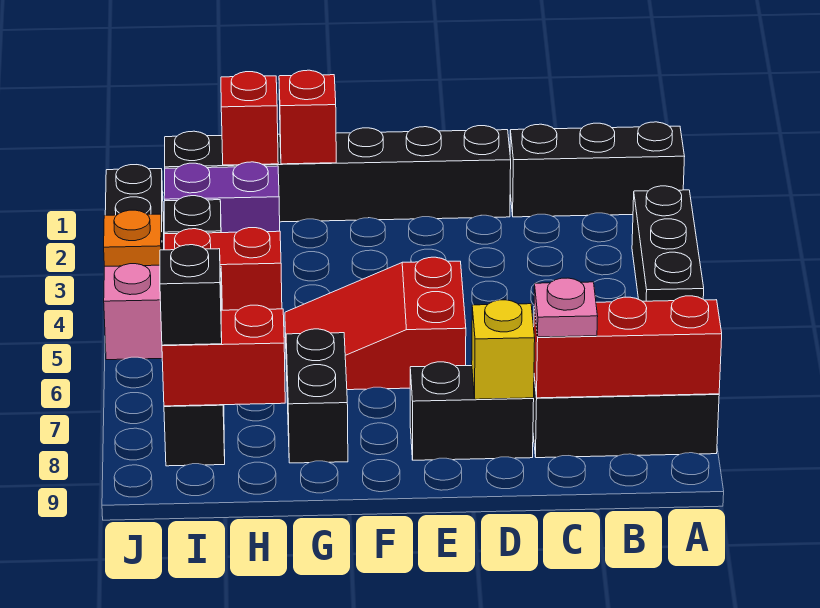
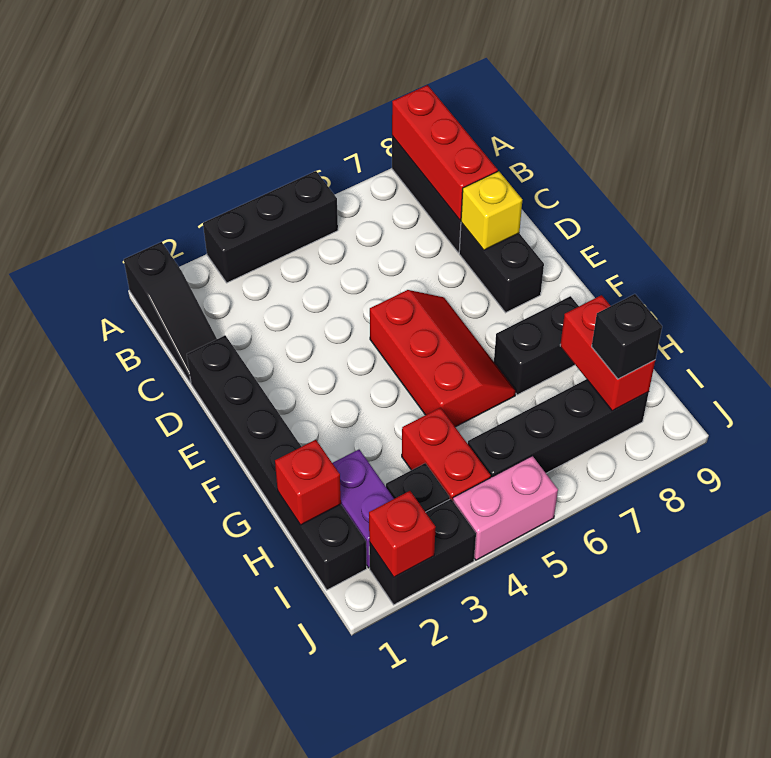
black brick A1:C1 level 1 -> black slope A1:C1 level 1 top A
pink plate C8 level 3 -> none
red slope E5:G6 level 1 top E -> red slope E5:G6 level 1 top 5
red brick G1 level 2 -> red brick J2 level 2
orange plate J4 level 2 -> none

